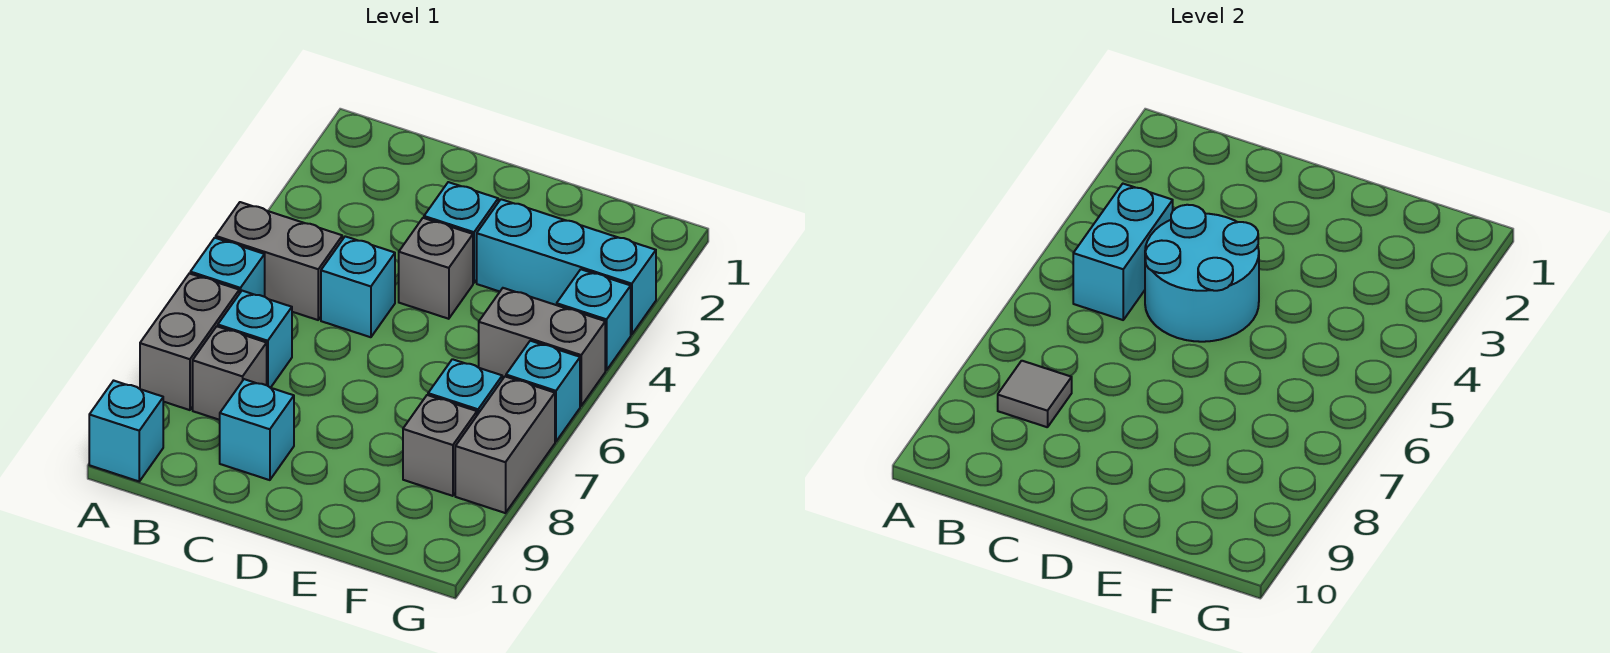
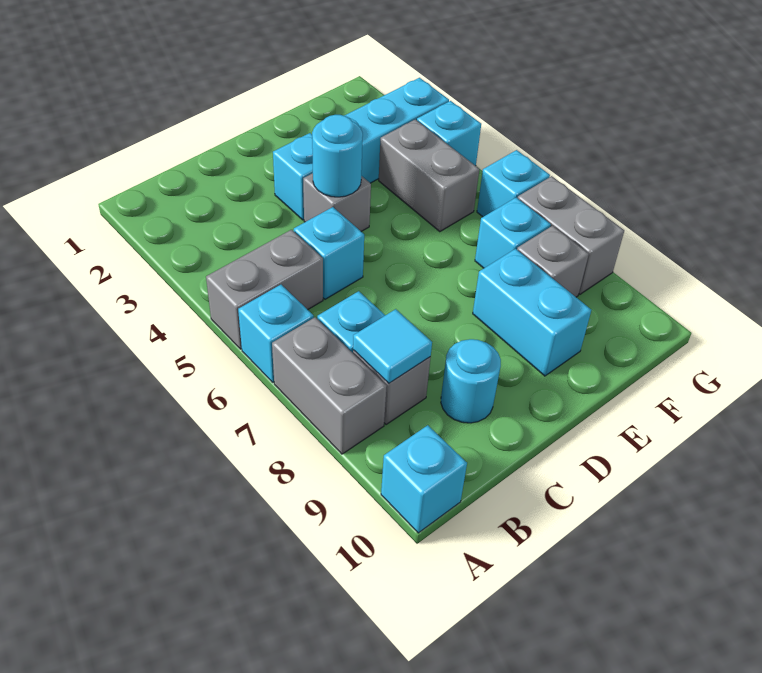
cyan brick B4:B5 level 2 -> cyan brick E8:E9 level 1
grey tile B8 level 2 -> cyan tile B8 level 2
cyan round brick C4:D5 level 2 -> cyan round brick D4 level 2
cyan brick C9 level 1 -> cyan round brick C9 level 1
grey brick F5:G5 level 1 -> grey brick F4:F5 level 1

